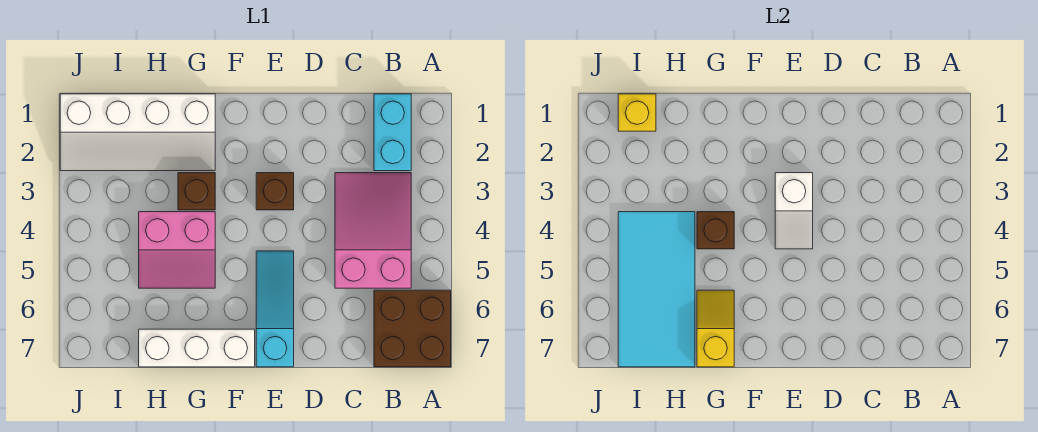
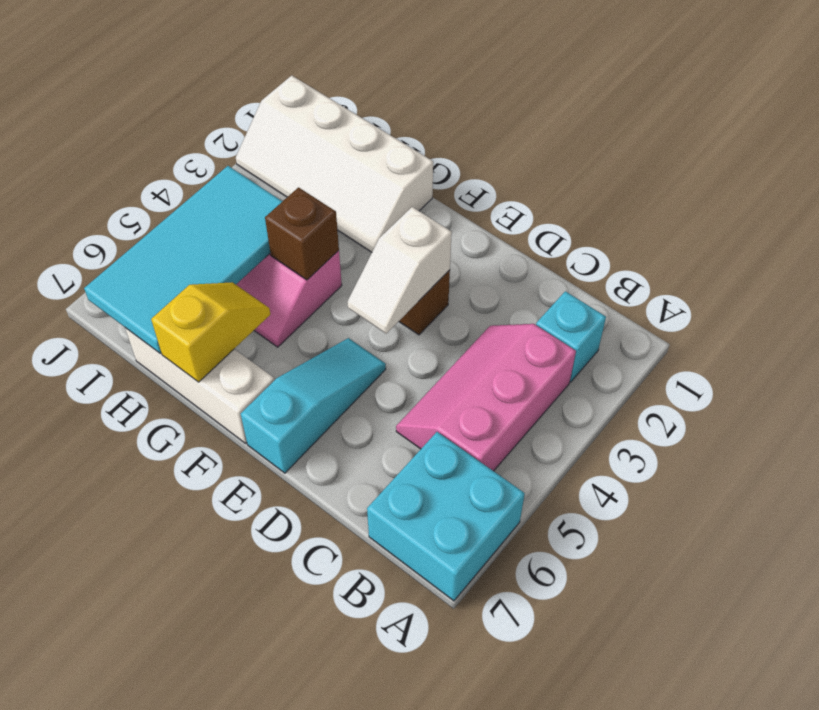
brown brick A6:B7 level 1 -> cyan brick A6:B7 level 1
cyan brick B1:B2 level 1 -> cyan brick B2 level 1
pink slope B3:C5 level 1 top 5 -> pink slope B3:C5 level 1 top B
brown brick G3 level 1 -> none
yellow brick I1 level 2 -> none

